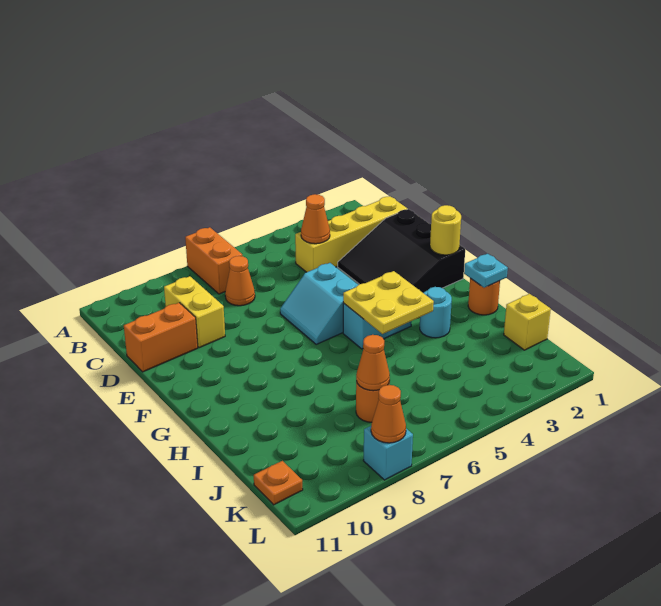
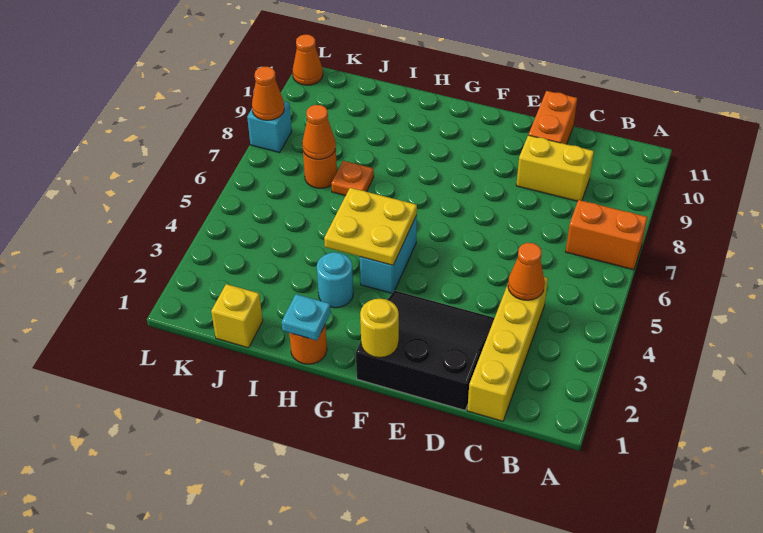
orange cone C7 level 1 -> orange cone L11 level 1
cyan slope E5:F6 level 1 top 5 -> none
orange plate K11 level 1 -> orange plate I7 level 1

